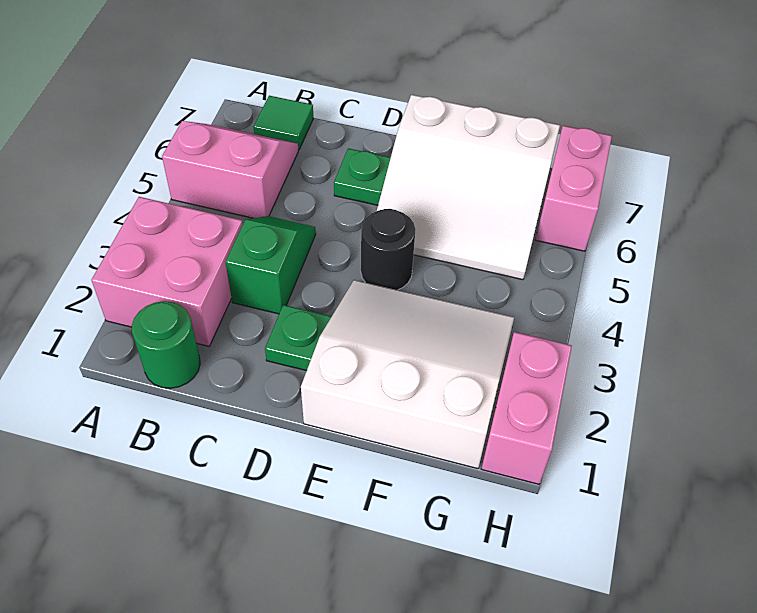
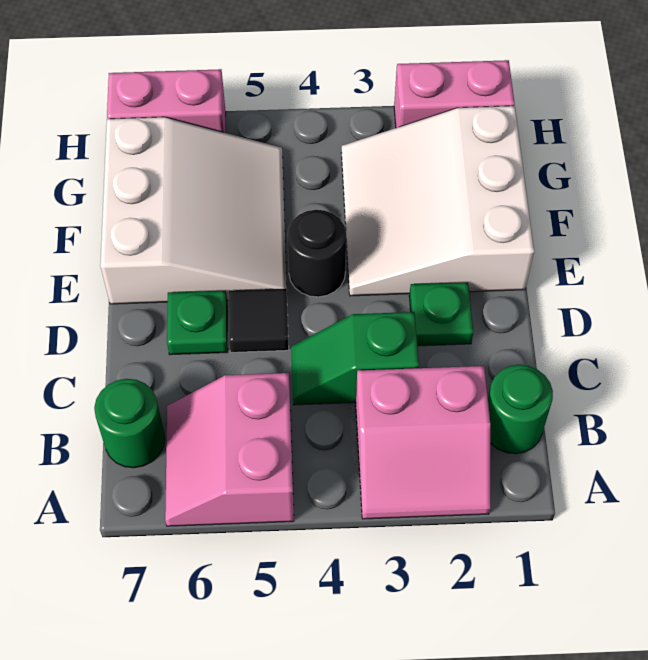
pink brick A2:B3 level 1 -> pink slope A2:B3 level 1 top B
green tile B7 level 1 -> green round brick B7 level 1
none -> black tile D5 level 1

